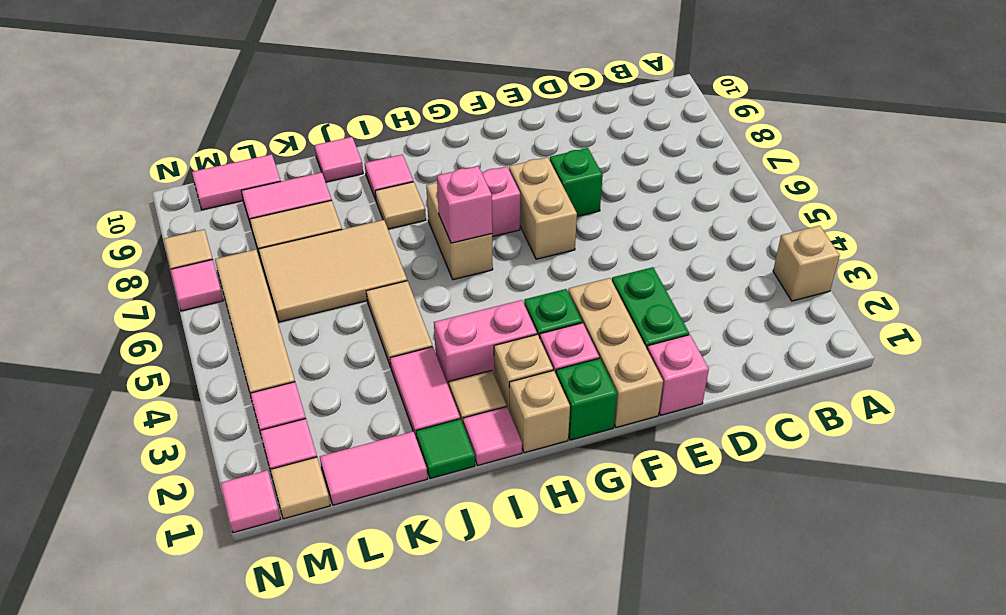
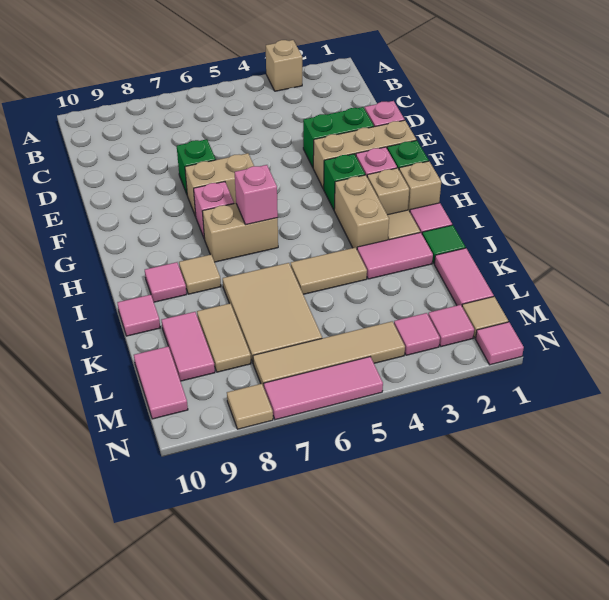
pink brick H3:I3 level 1 -> tan brick H3:I3 level 1
pink tile N7 level 1 -> pink tile N5:N7 level 1

